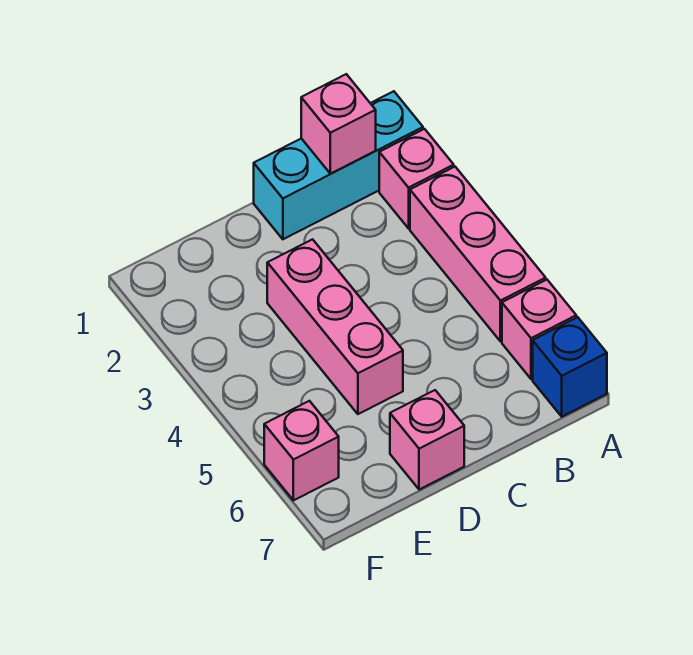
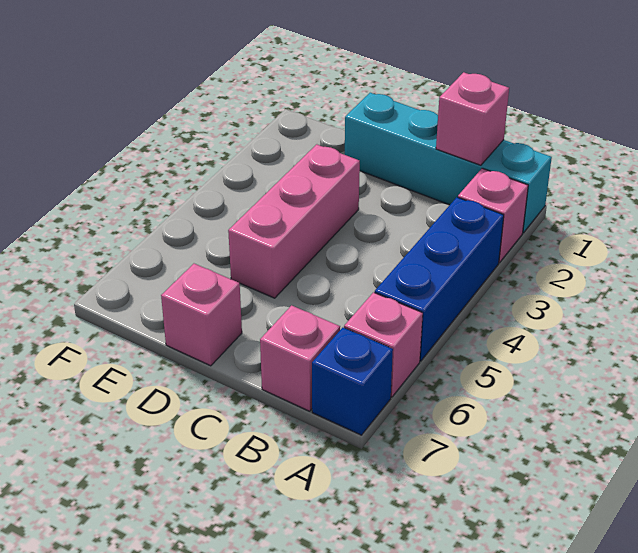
cyan brick A1:C1 level 1 -> cyan brick A1:D1 level 1
pink brick A3:A5 level 1 -> blue brick A3:A5 level 1
pink brick F6 level 1 -> pink brick B7 level 1

